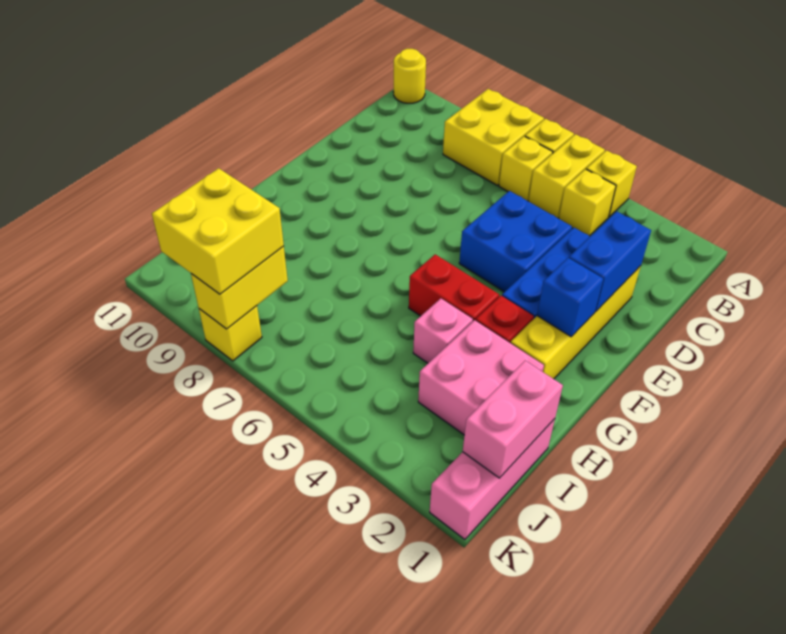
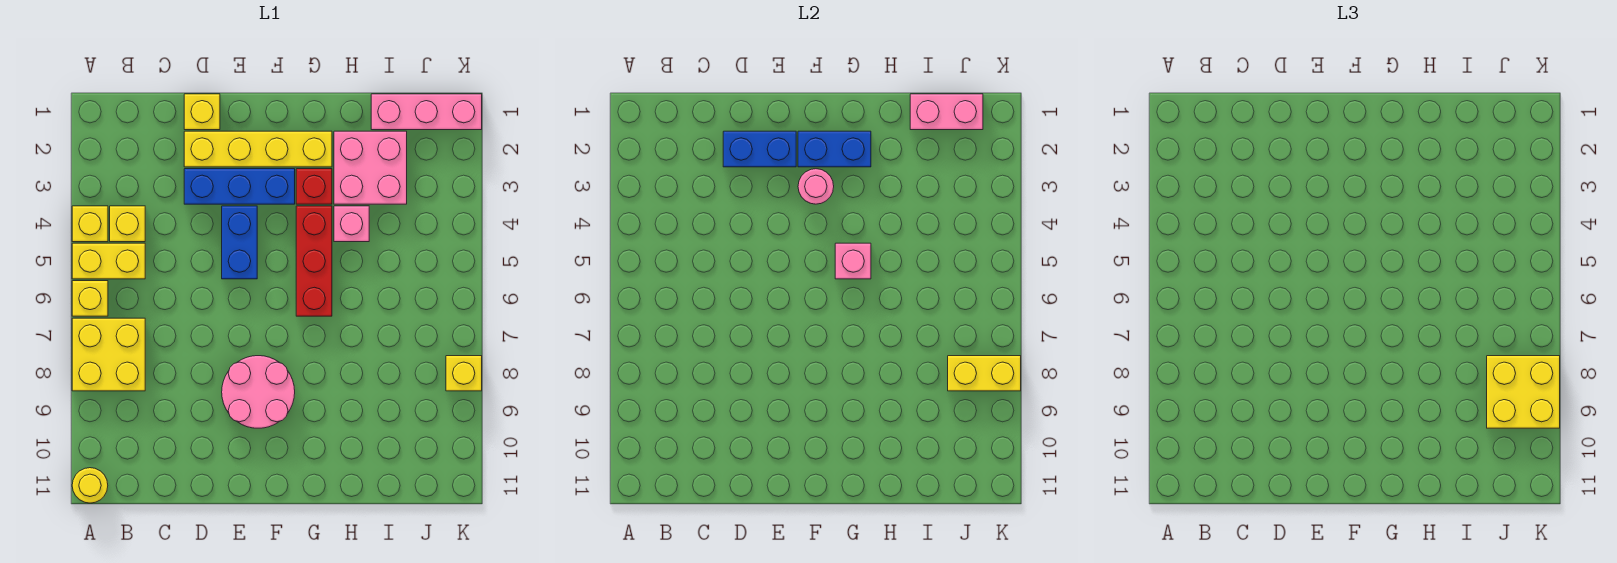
yellow brick B6 level 1 -> yellow brick D1 level 1
blue brick D4:E5 level 1 -> blue brick E4:E5 level 1
none -> pink round brick E8:F9 level 1
blue brick F2 level 2 -> blue brick F2:G2 level 2
none -> pink round brick F3 level 2
red brick G4:G5 level 1 -> red brick G4:G6 level 1
none -> pink brick G5 level 2

